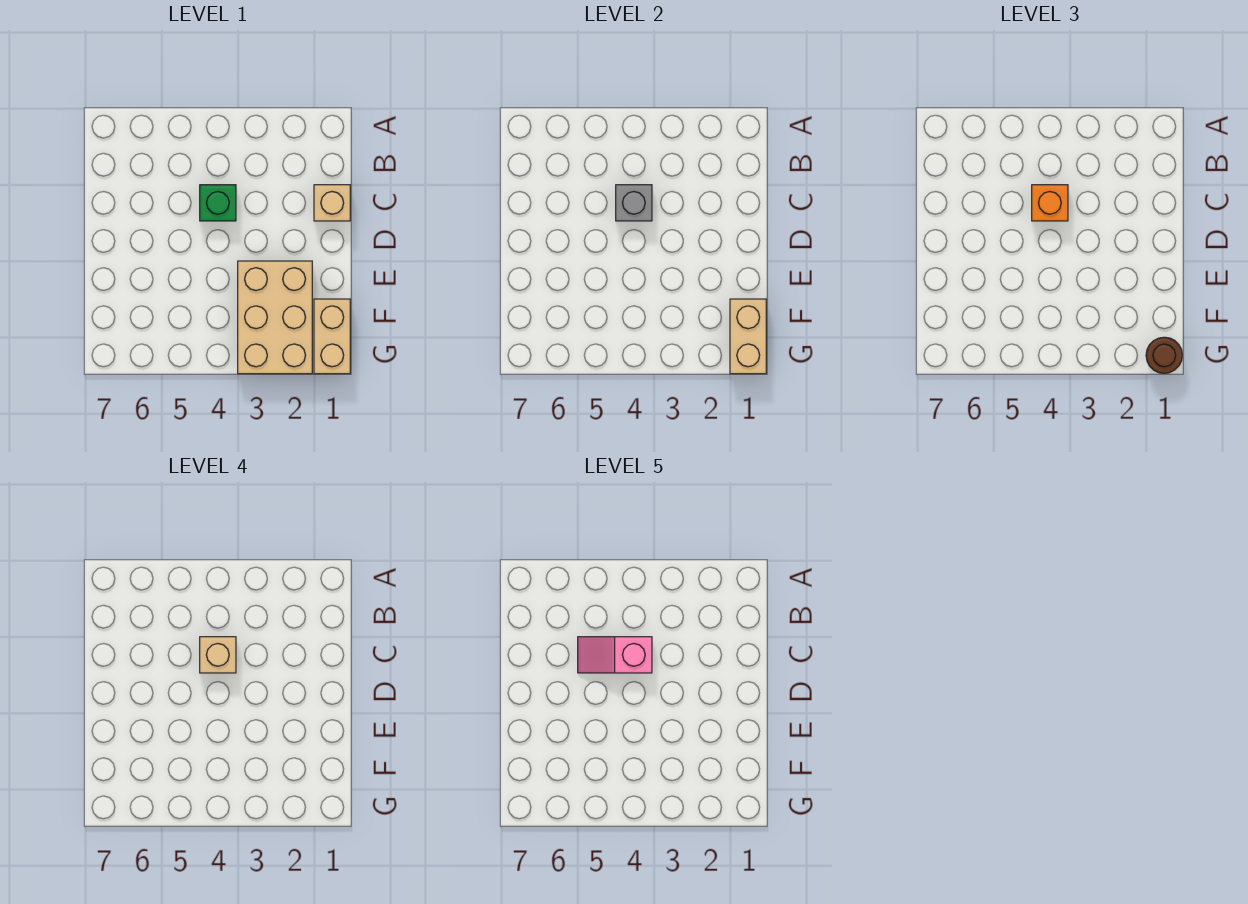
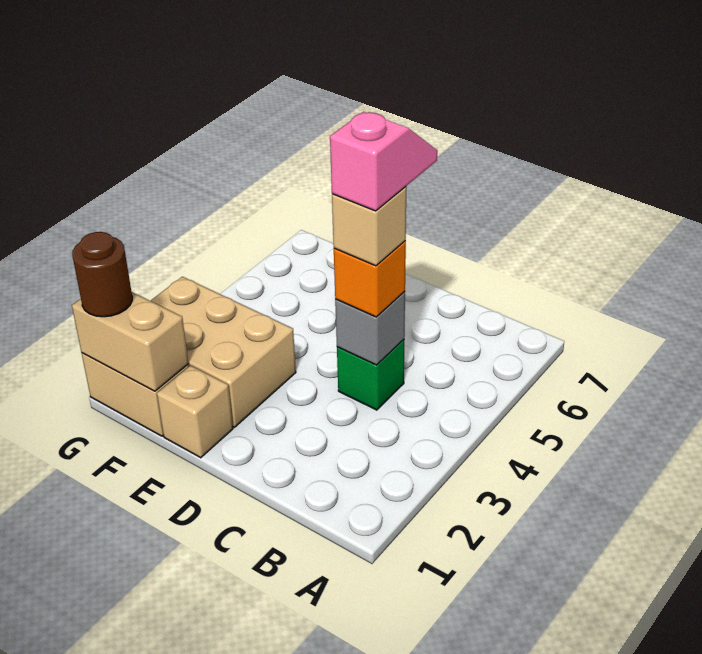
tan brick C1 level 1 -> tan brick E1 level 1

